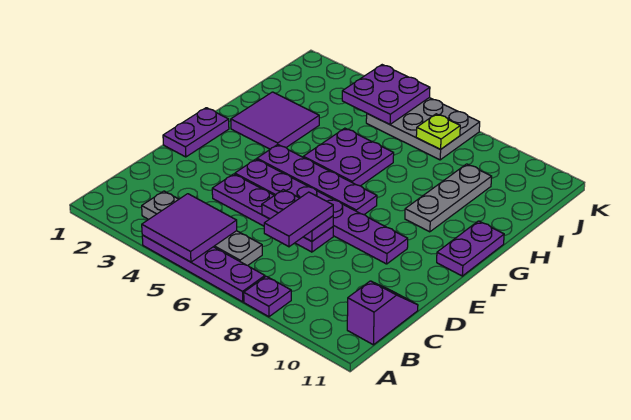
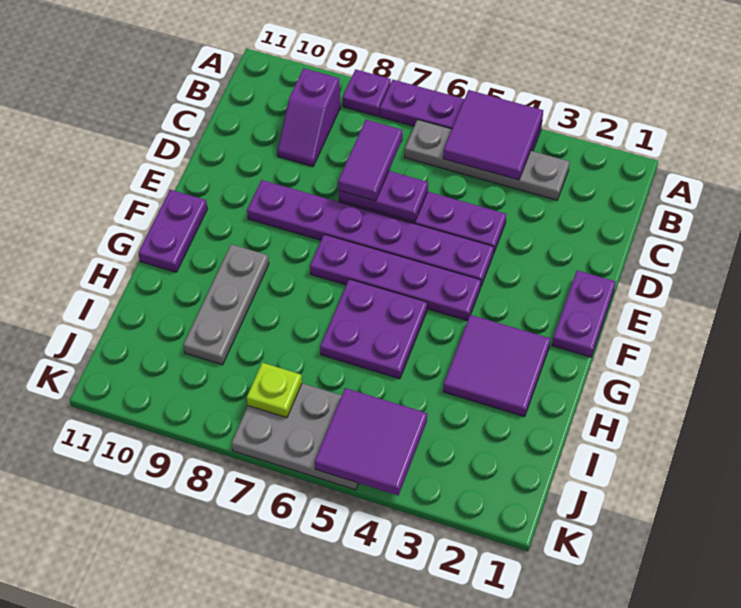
purple slope B11:C11 level 1 top B -> purple slope B9:C9 level 1 top B
purple plate J4:K5 level 2 -> purple tile J4:K5 level 2

